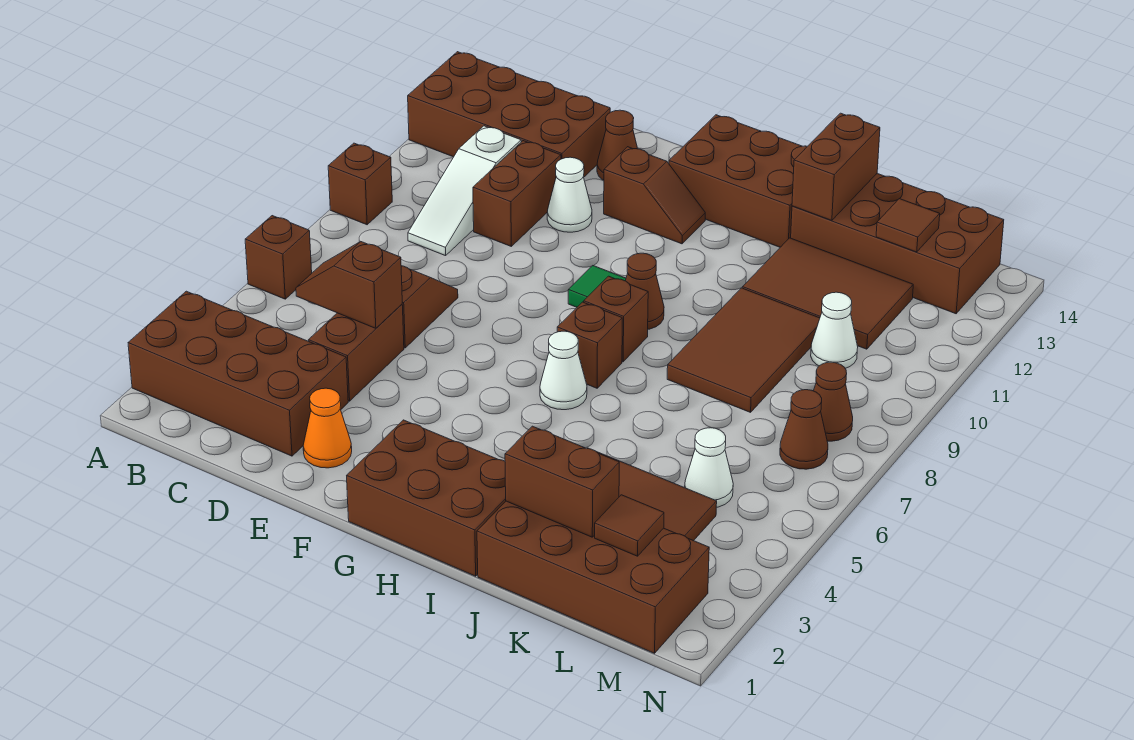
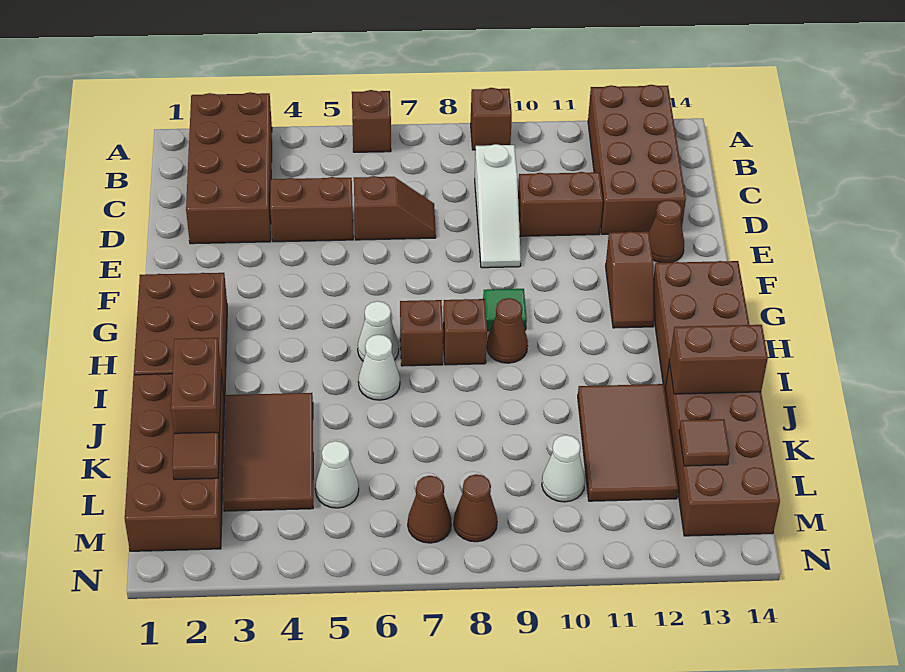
brown slope C5:D5 level 2 top D -> none
white slope C9:C11 level 1 top 11 -> white slope C9:E9 level 1 top C
orange cone E2 level 1 -> none
white cone E11 level 1 -> white cone I6 level 1
brown tile J8:K10 level 1 -> none

